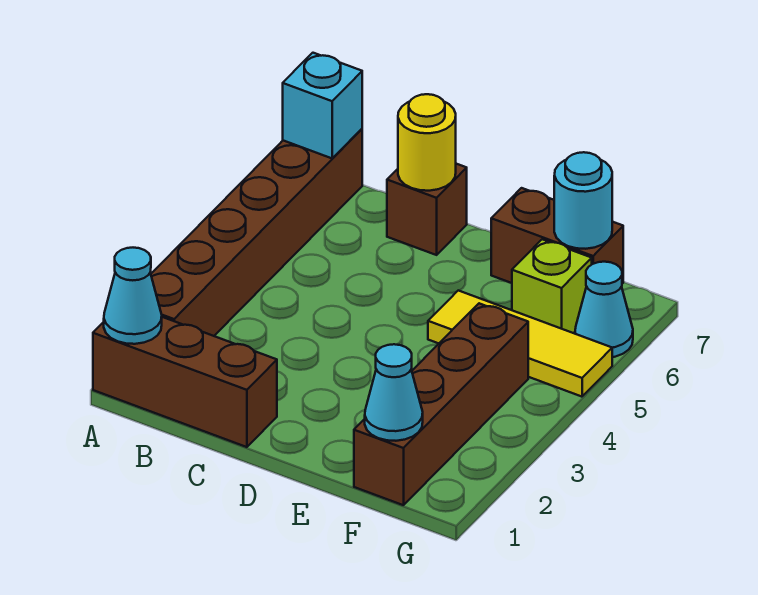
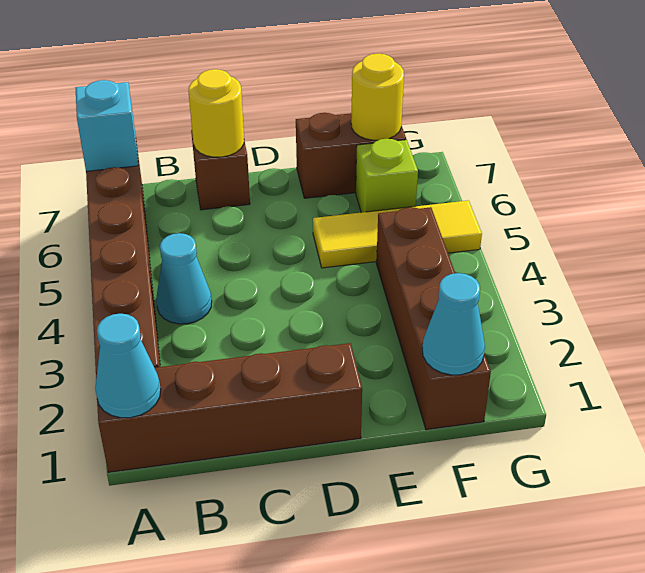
brown brick A1:C1 level 1 -> brown brick A1:D1 level 1
cyan round brick F7 level 2 -> yellow round brick F7 level 2
cyan cone G6 level 1 -> cyan cone B4 level 1

